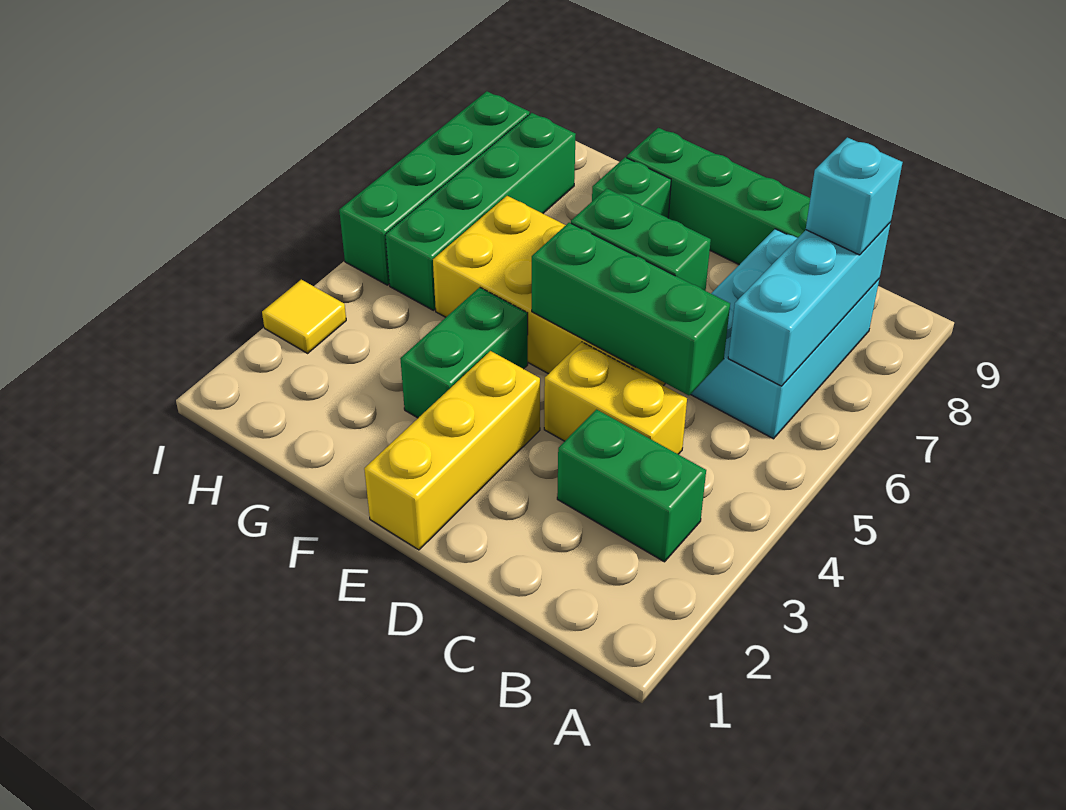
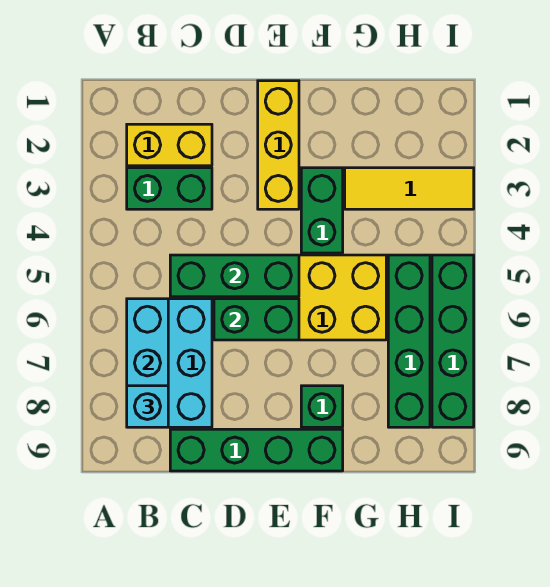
yellow brick C4:D4 level 1 -> yellow brick B2:C2 level 1
yellow tile I3 level 1 -> yellow tile G3:I3 level 1

